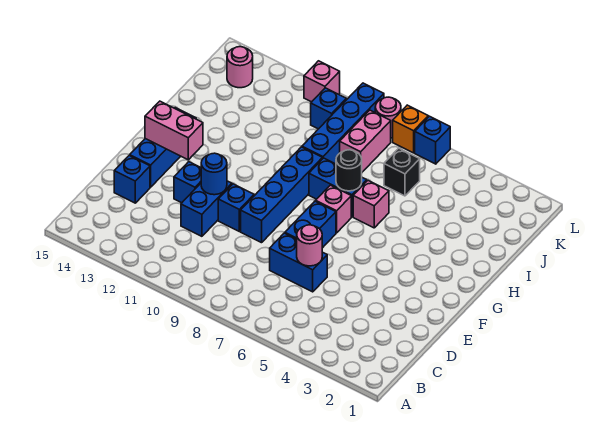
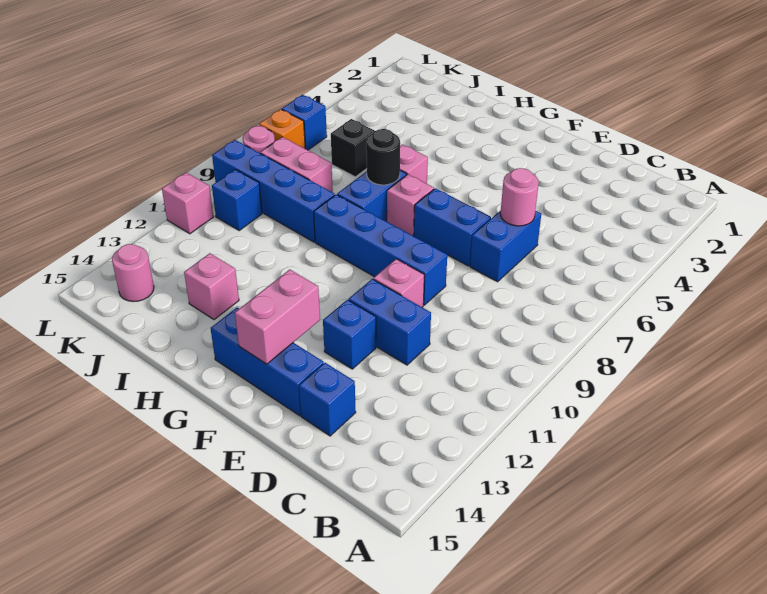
blue brick E10 level 1 -> pink brick E10 level 1
blue round brick E11 level 2 -> none
none -> pink brick I13 level 1

